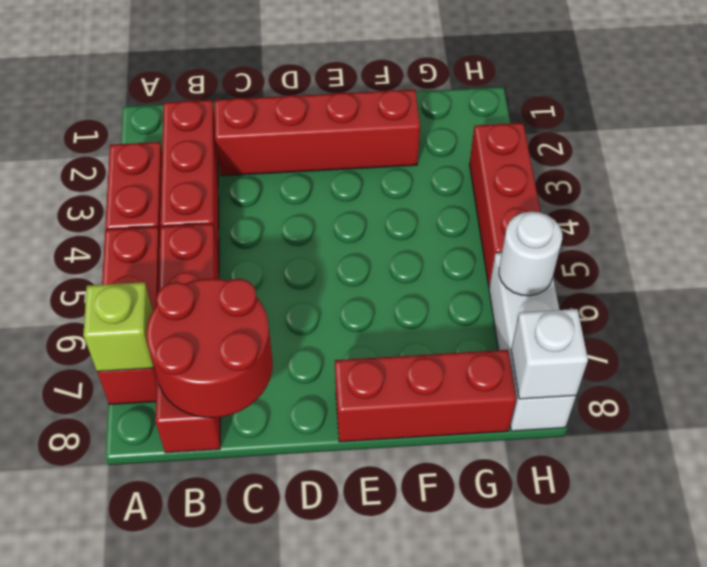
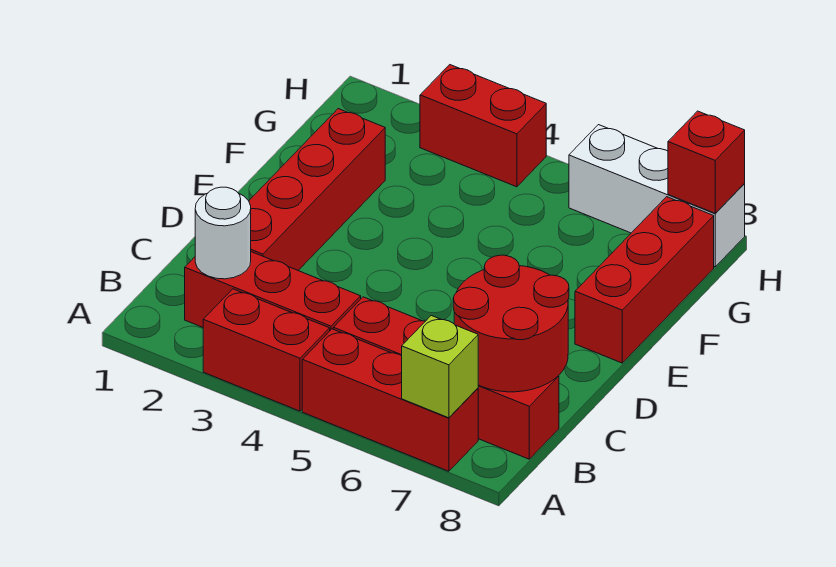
red brick H3:H5 level 1 -> red brick H3:H4 level 1
white round brick H6 level 2 -> white round brick B2 level 2
white brick H8 level 2 -> red brick H8 level 2

